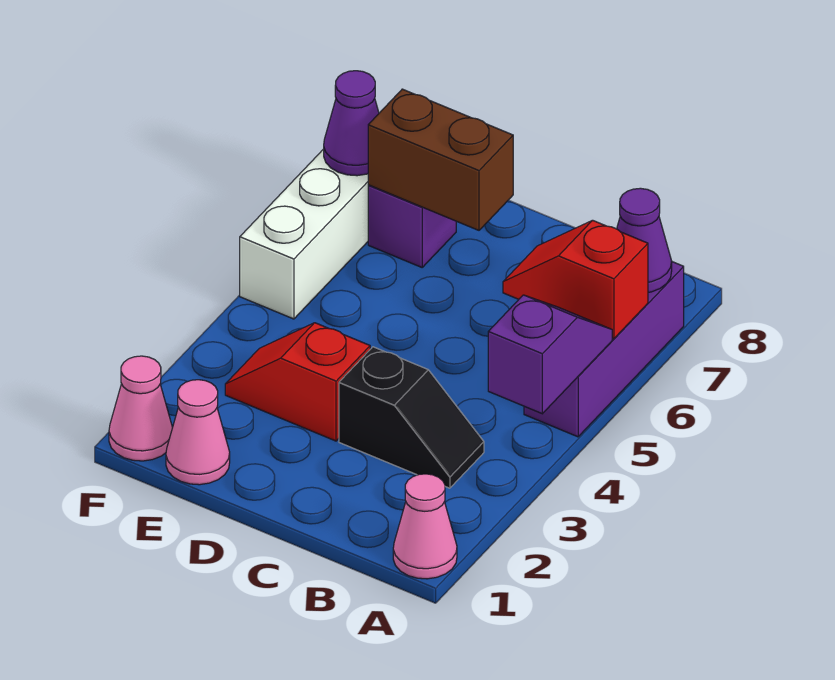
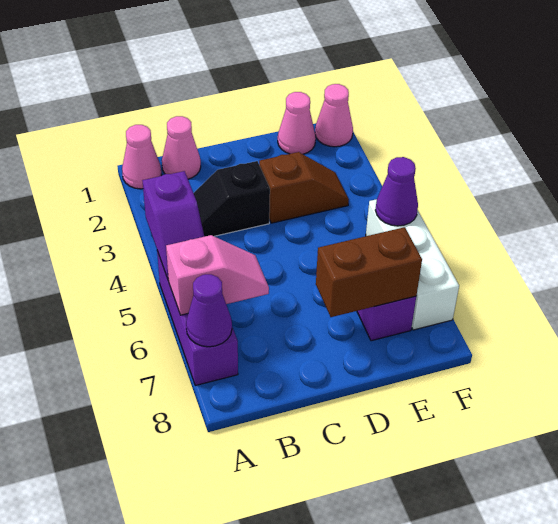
red slope A6:B6 level 2 top A -> pink slope A6:B6 level 2 top A
none -> pink cone B1 level 1
red slope D3:E3 level 1 top D -> brown slope D3:E3 level 1 top D
purple cone F7 level 2 -> purple cone F5 level 2

